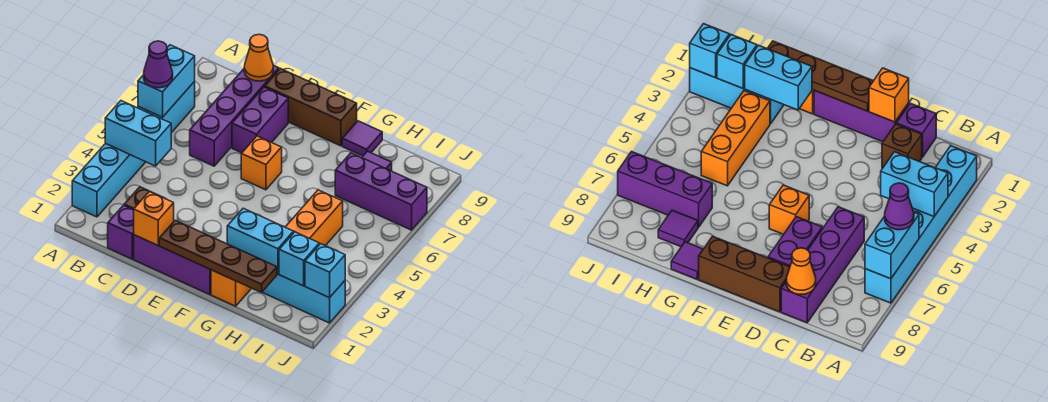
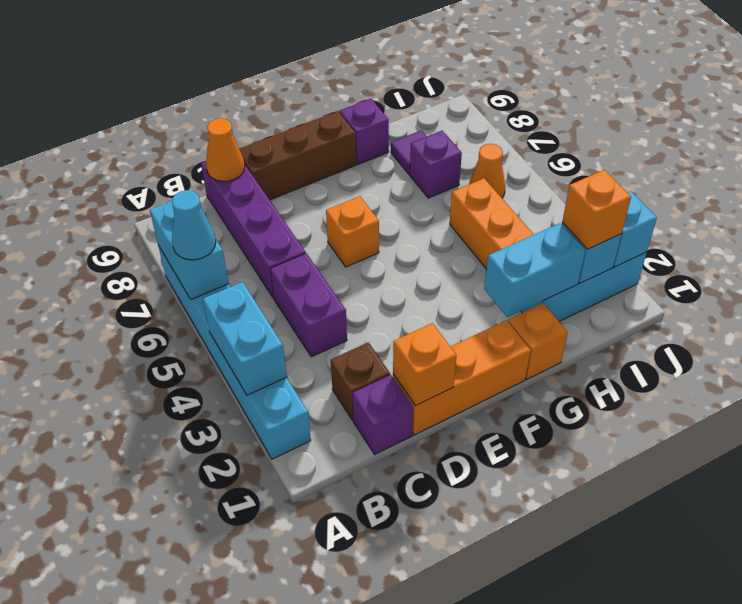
cyan brick A4:B4 level 2 -> cyan brick A3:A4 level 2
purple cone A6 level 3 -> cyan cone A6 level 3
purple brick D1:F1 level 1 -> orange brick D1:F1 level 1
purple brick D7:D8 level 1 -> purple brick C4:C5 level 1
brown plate E1:H1 level 2 -> none
purple tile G9 level 1 -> purple brick G9 level 1
purple brick H7:J7 level 1 -> purple brick H7 level 1
none -> orange brick I2 level 3
none -> orange cone I6 level 1

